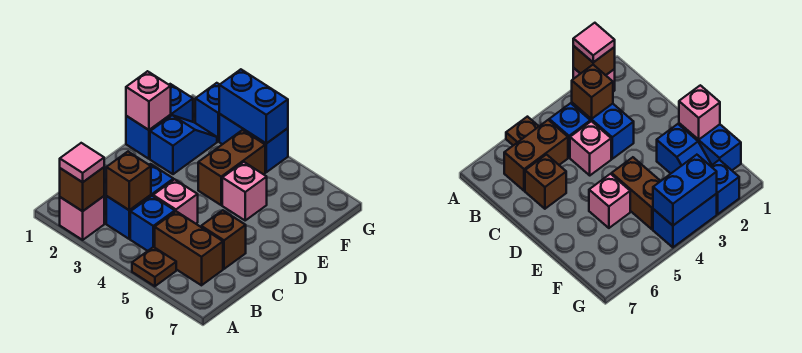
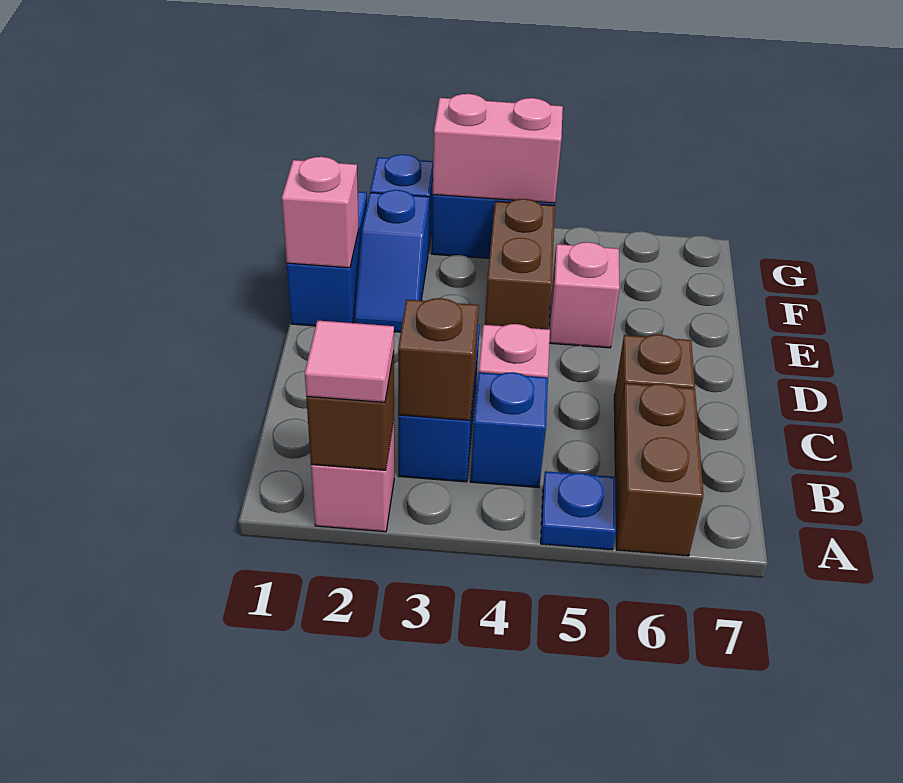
brown plate A5 level 1 -> blue plate A5 level 1
brown brick B5:B6 level 1 -> brown brick A6:B6 level 1
blue slope E2:F2 level 1 top E -> blue slope E2:F2 level 1 top F
blue brick G3:G4 level 2 -> pink brick G3:G4 level 2

